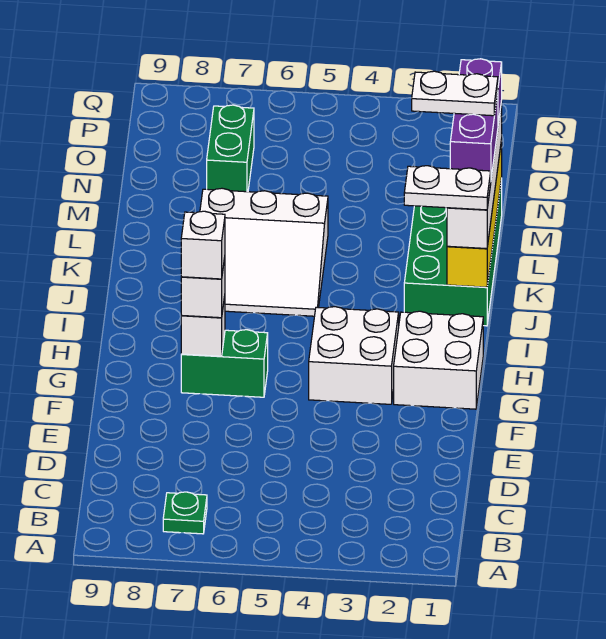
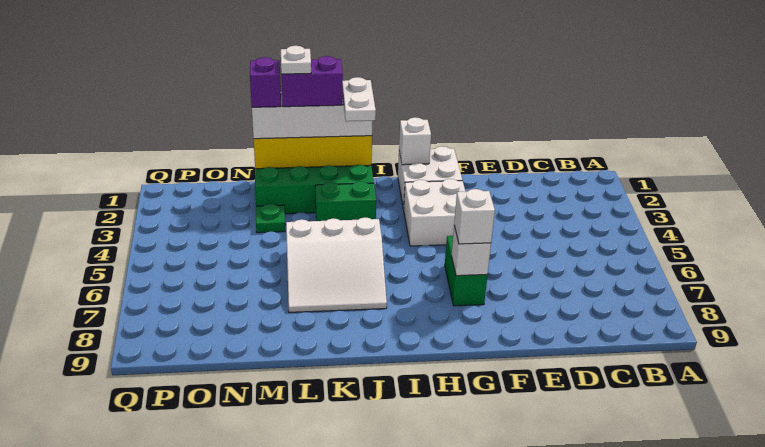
green plate B7 level 1 -> green plate M3 level 1
white brick G7 level 4 -> white brick H1 level 2
white slope J5:L7 level 1 top L -> white slope J5:L7 level 1 top 5
white plate L1:L2 level 5 -> white plate L1 level 5
green brick N7:O7 level 1 -> green brick J3:K3 level 1

